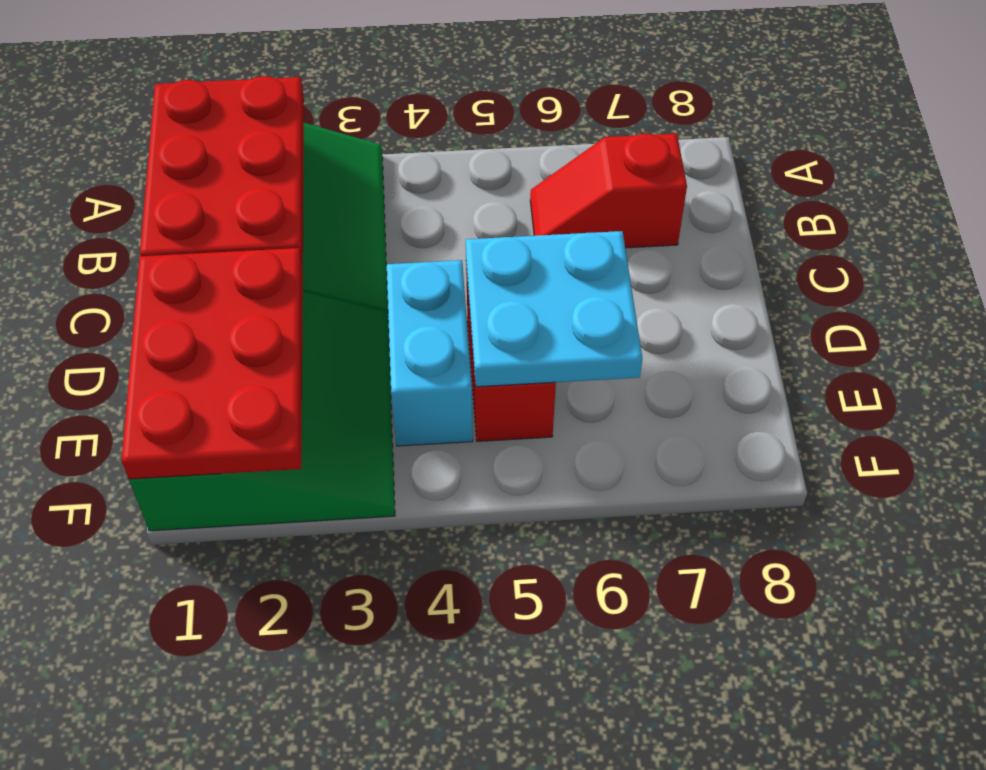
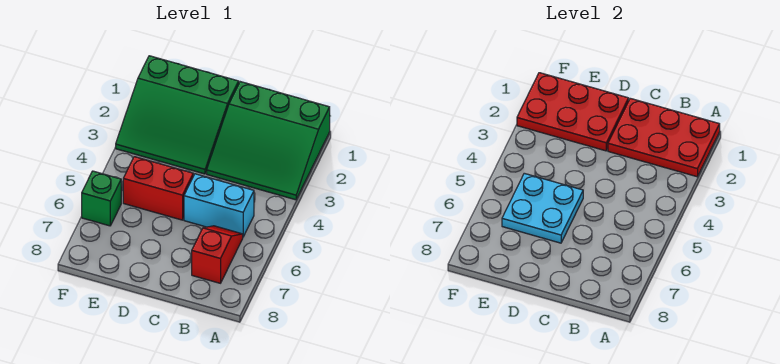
cyan brick D4:E4 level 1 -> cyan brick B5:C5 level 1
none -> green brick F6 level 1

